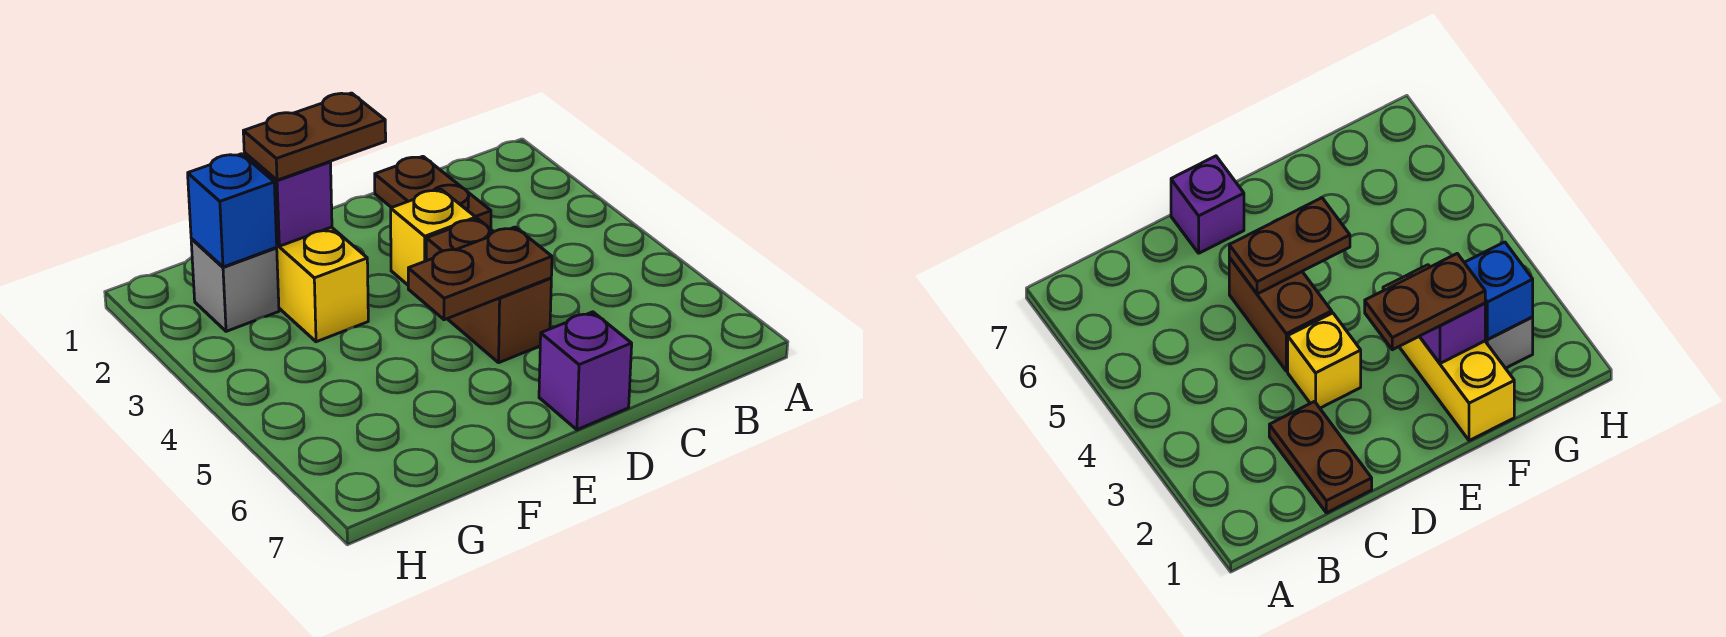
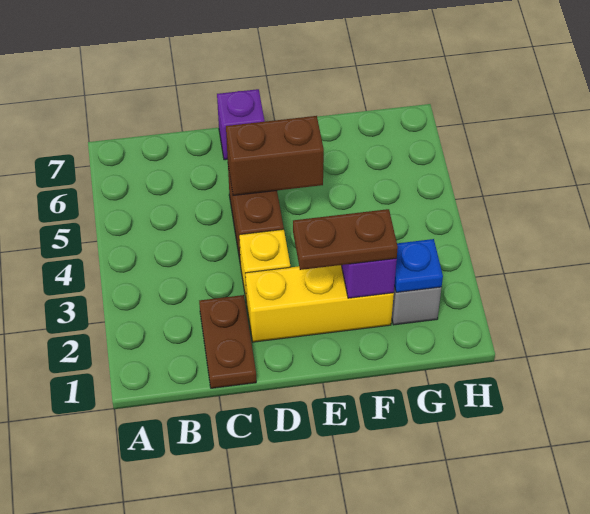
brown plate D5:E5 level 2 -> brown brick D5:E5 level 2
yellow brick F1:F3 level 1 -> yellow brick D2:F2 level 1
blue brick G2 level 2 -> blue plate G2 level 2

